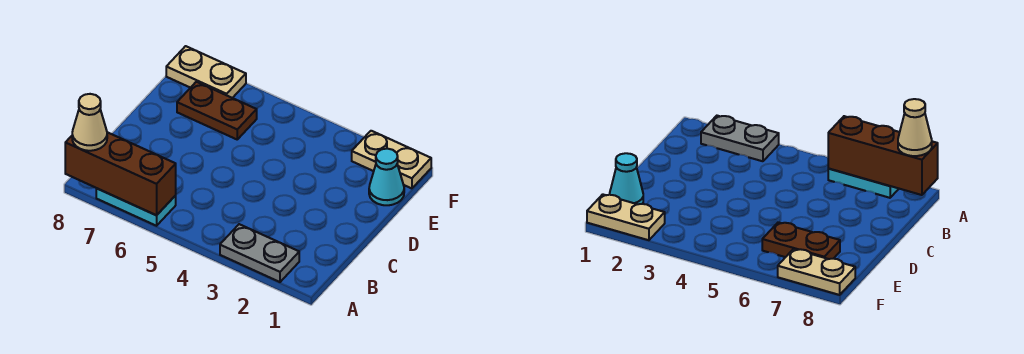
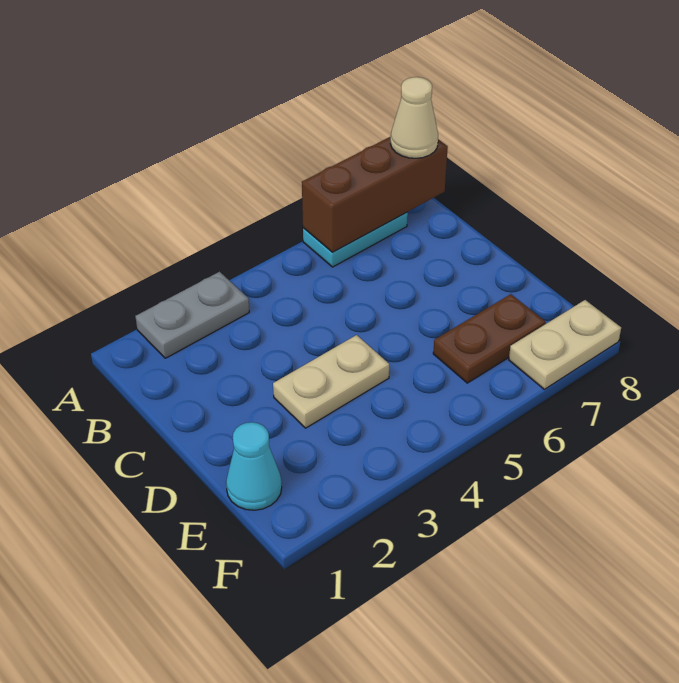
tan plate F1:F2 level 1 -> tan plate D3:D4 level 1

